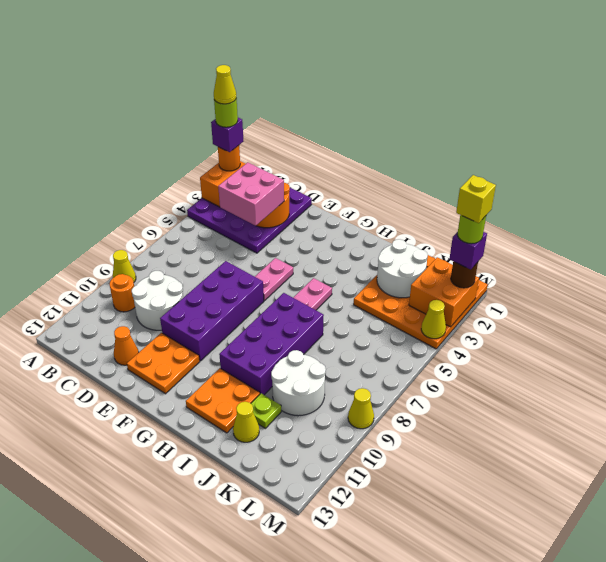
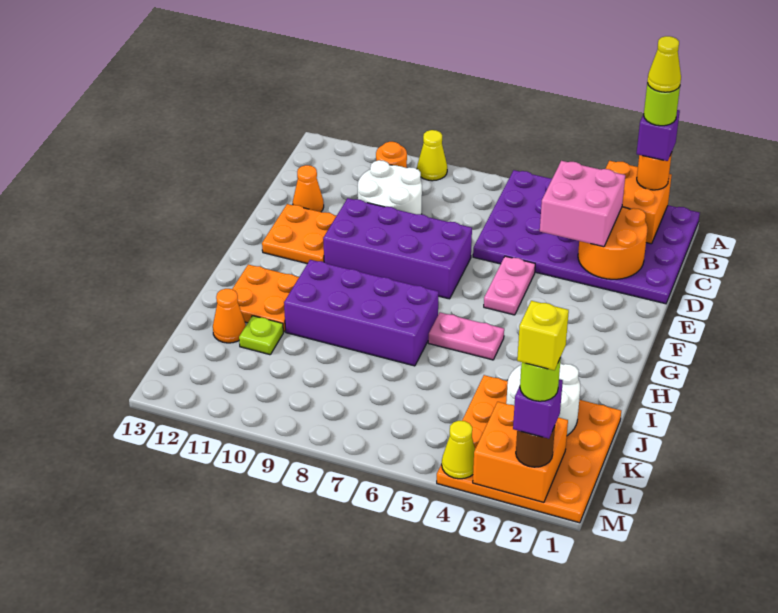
purple plate A1:D4 level 1 -> purple plate A1:D6 level 1
pink plate F5:F6 level 1 -> pink plate E5:F5 level 1
white round brick J9:K10 level 1 -> none
yellow cone J12 level 1 -> orange cone J12 level 1
yellow cone M9 level 1 -> none

